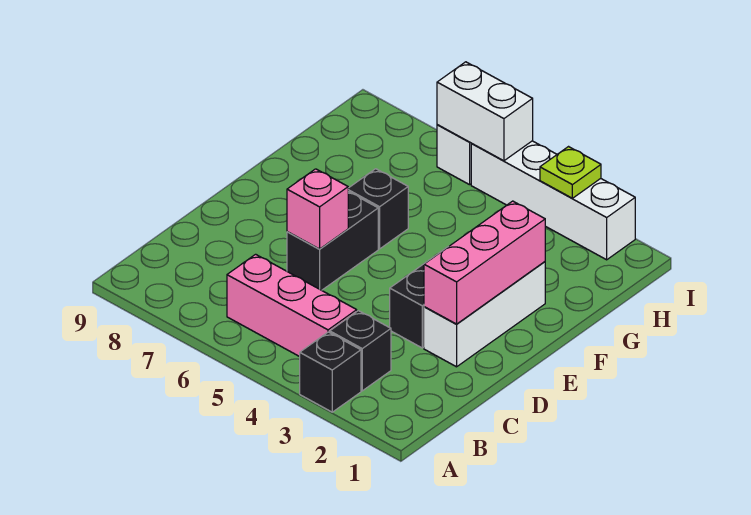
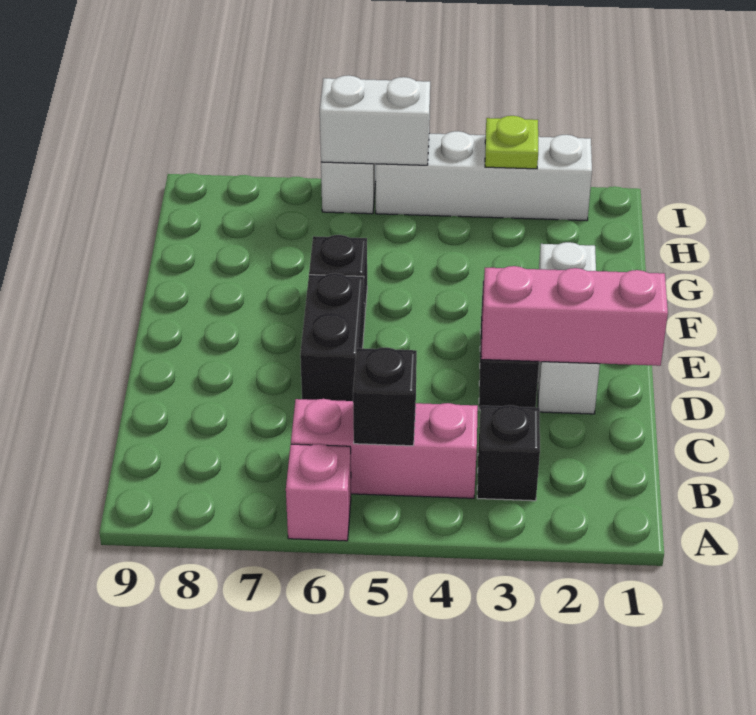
black brick A3 level 1 -> black brick B5 level 2
pink brick D2:F2 level 2 -> pink brick D1:D3 level 2
pink brick D6 level 2 -> pink brick A6 level 1

